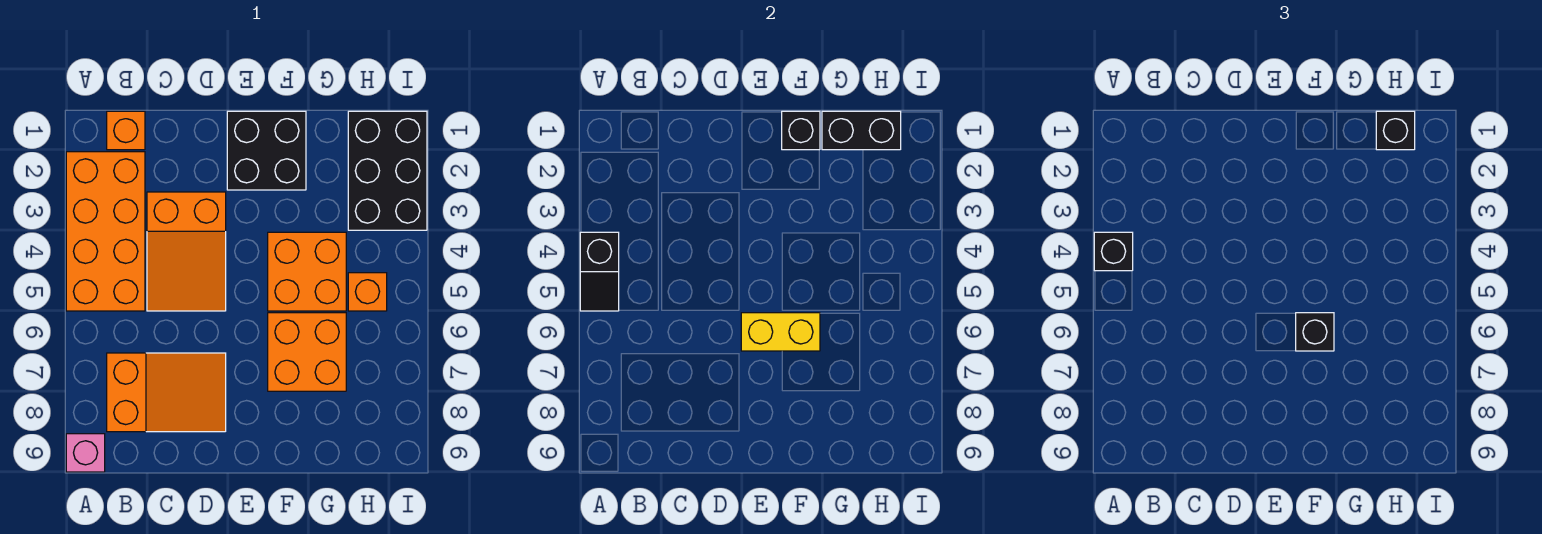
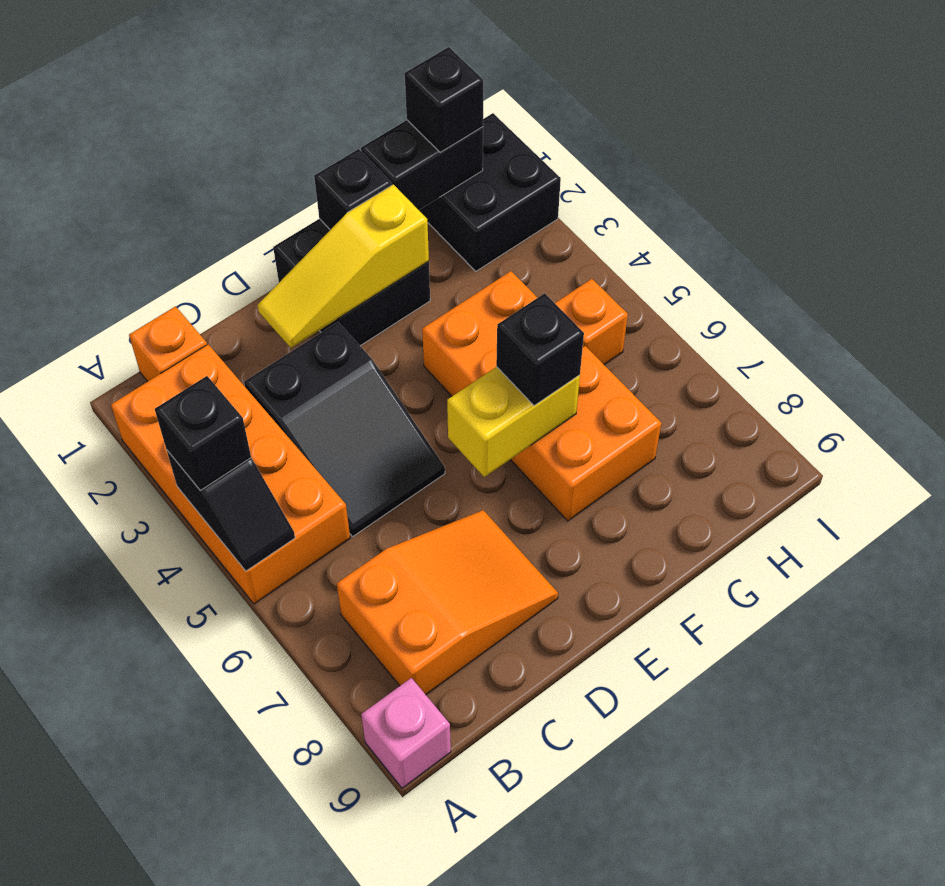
orange slope C3:D5 level 1 top 3 -> black slope C3:D5 level 1 top 3
none -> yellow slope D2:F2 level 2 top F
black brick H1:I3 level 1 -> black brick H1:I2 level 1

